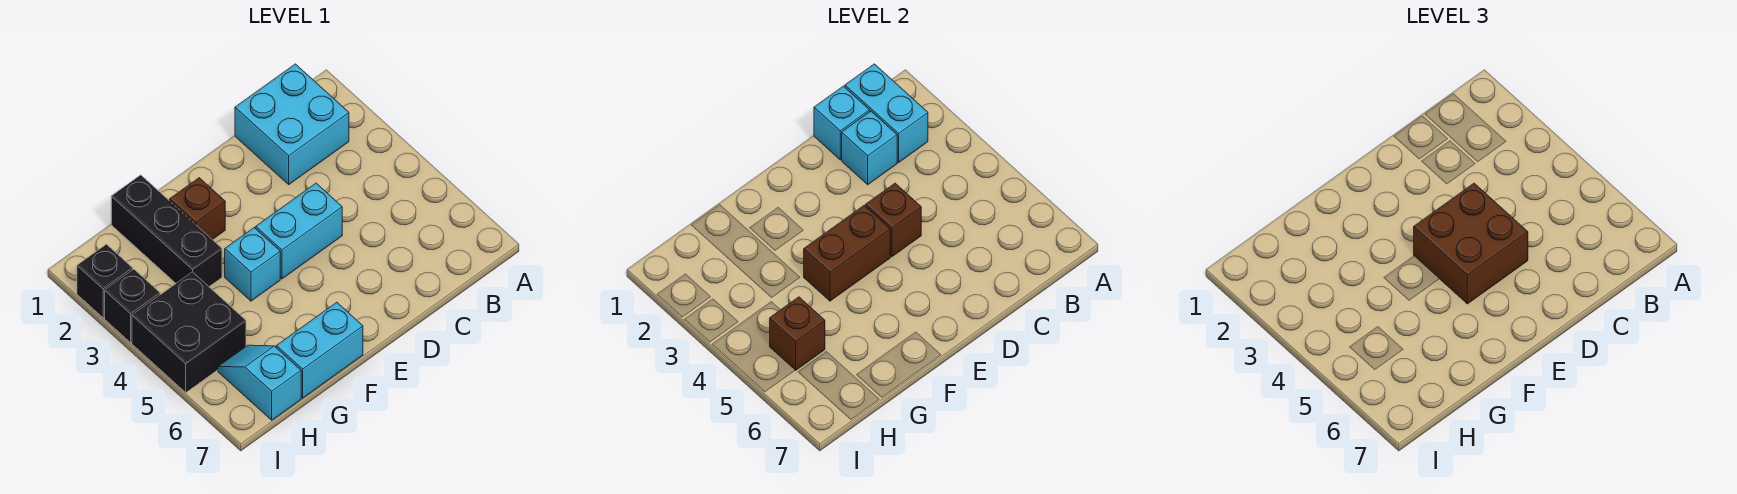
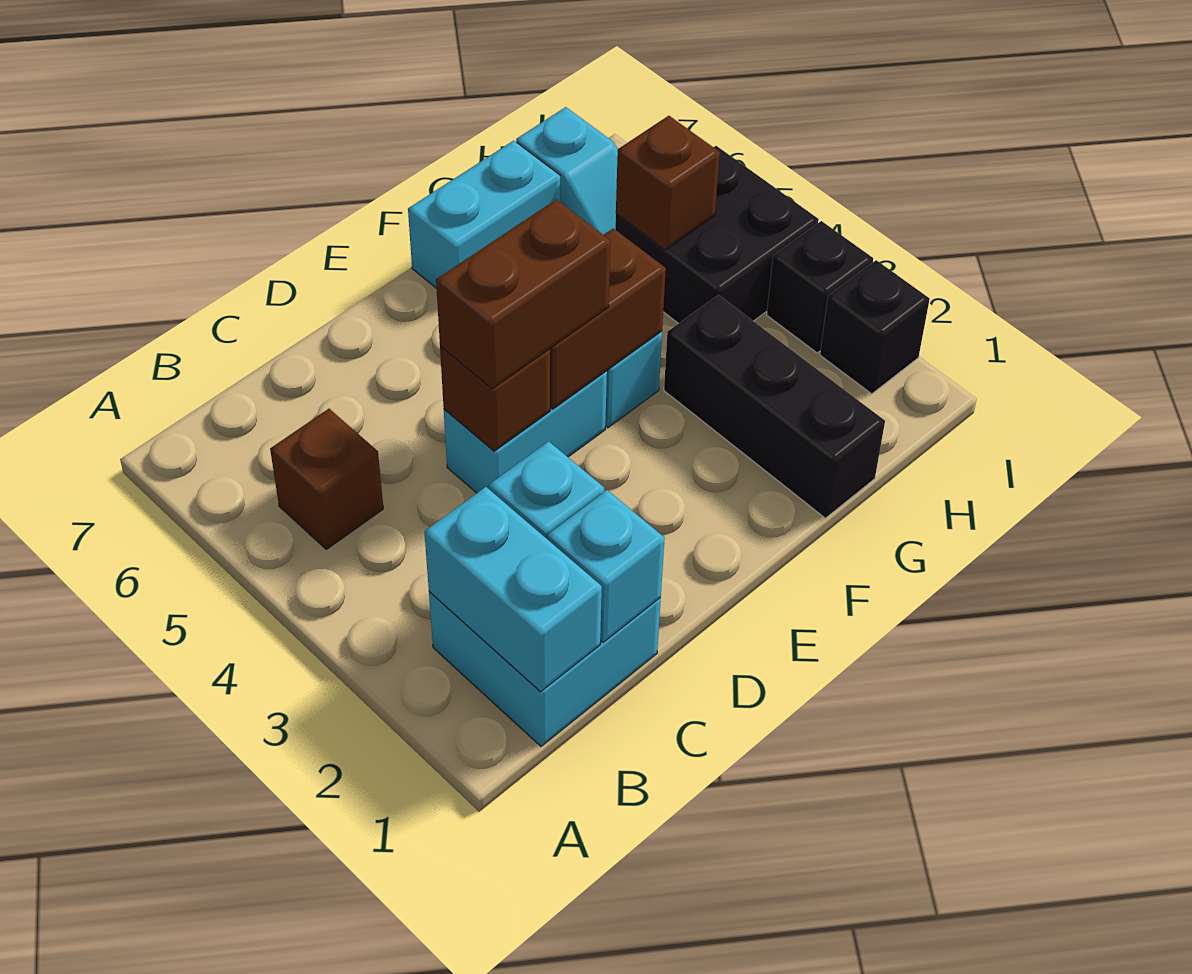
brown brick D4:E5 level 3 -> brown brick D4:E4 level 3
brown brick F2 level 1 -> brown brick B5 level 1

